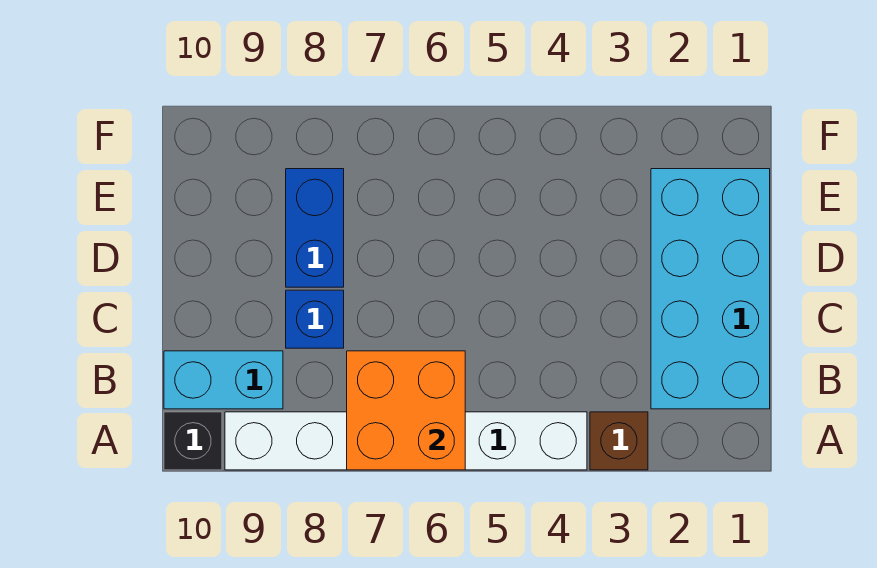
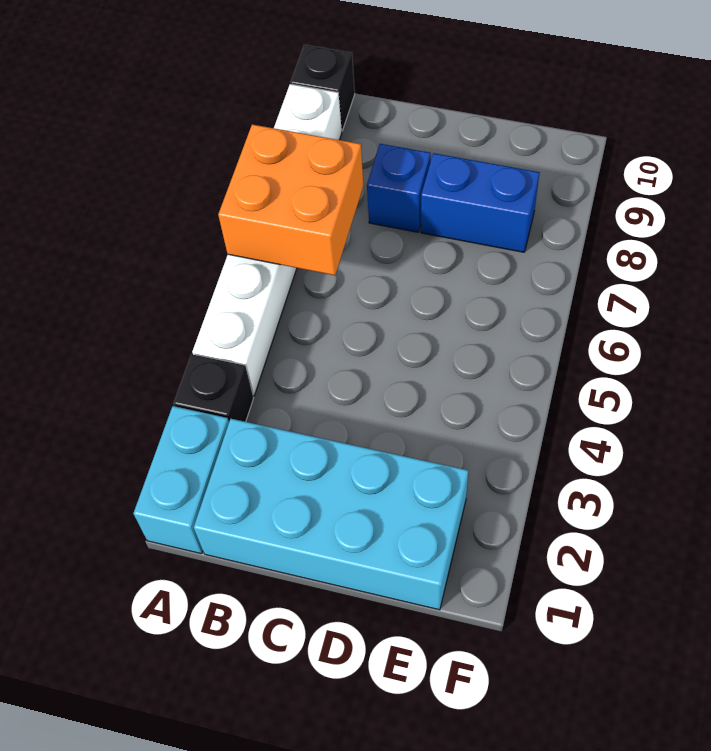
brown brick A3 level 1 -> black brick A3 level 1
cyan brick B9:B10 level 1 -> cyan brick A1:A2 level 1

